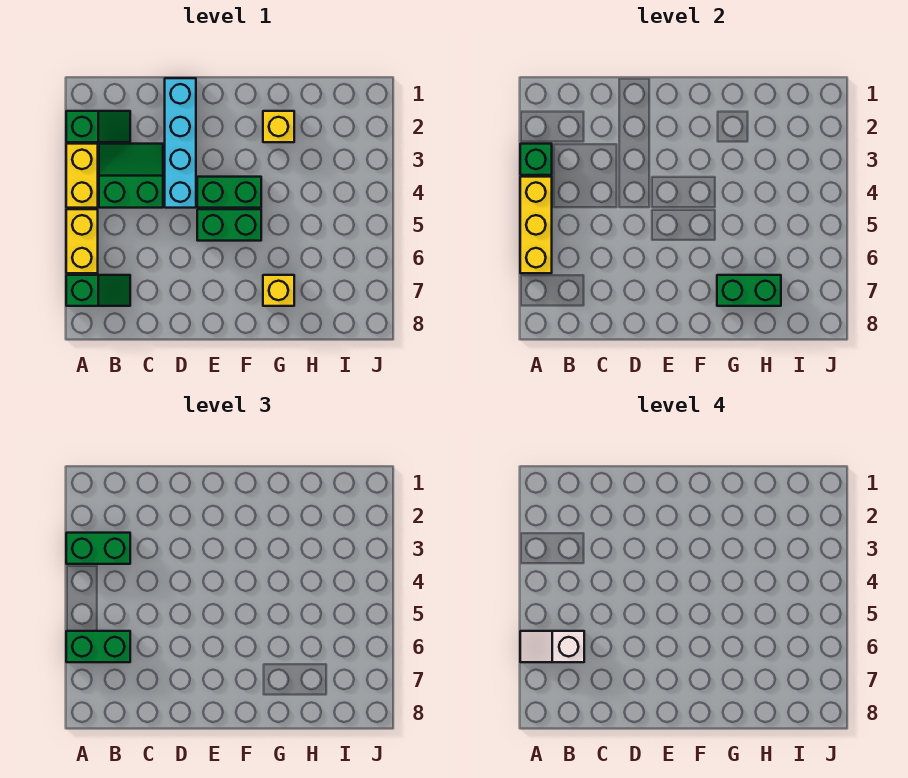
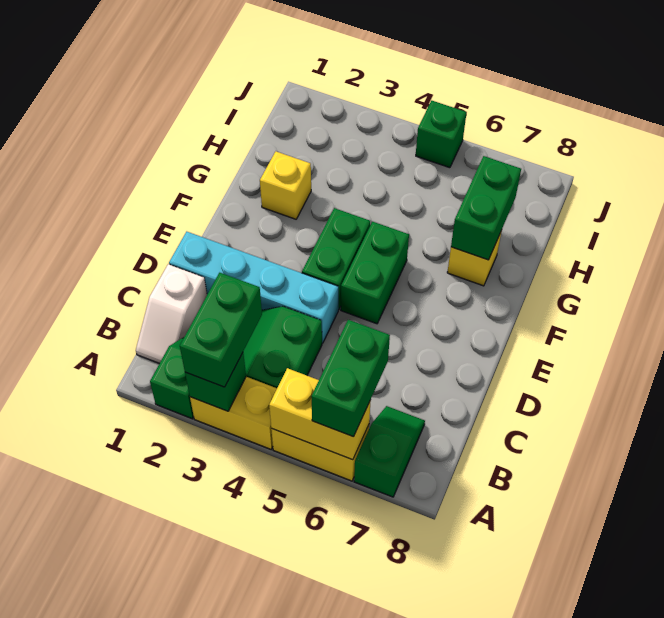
yellow brick A4:A6 level 2 -> yellow brick A5:A6 level 2
white slope A6:B6 level 4 top B -> white slope B1:C1 level 1 top C
none -> green brick J5 level 1

